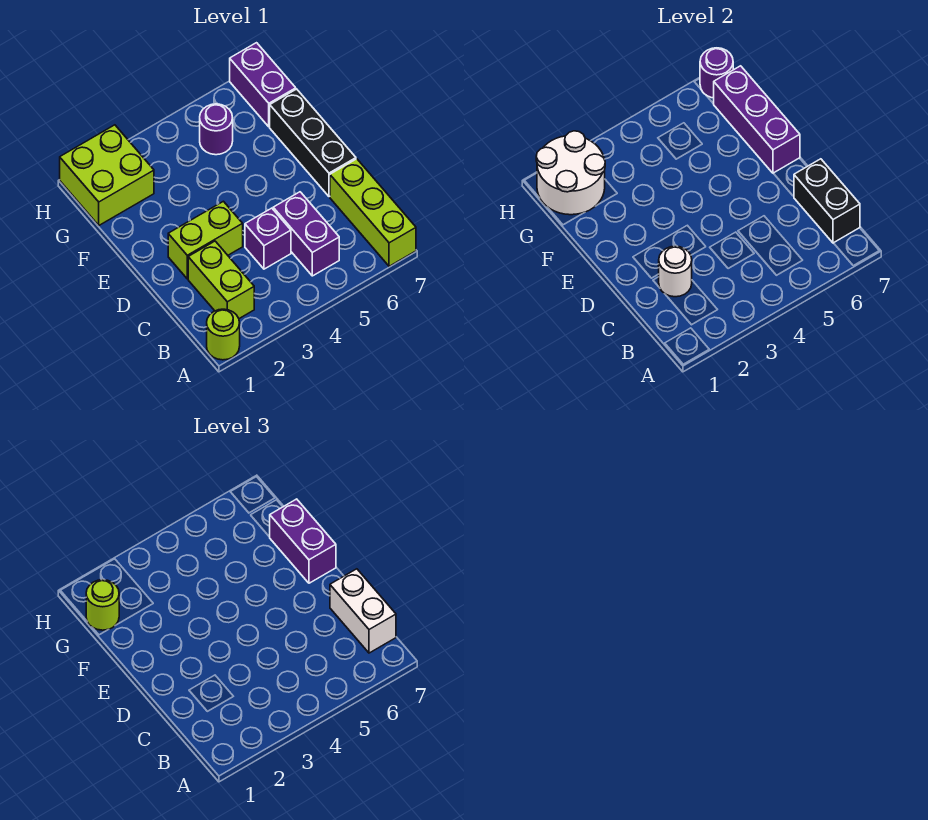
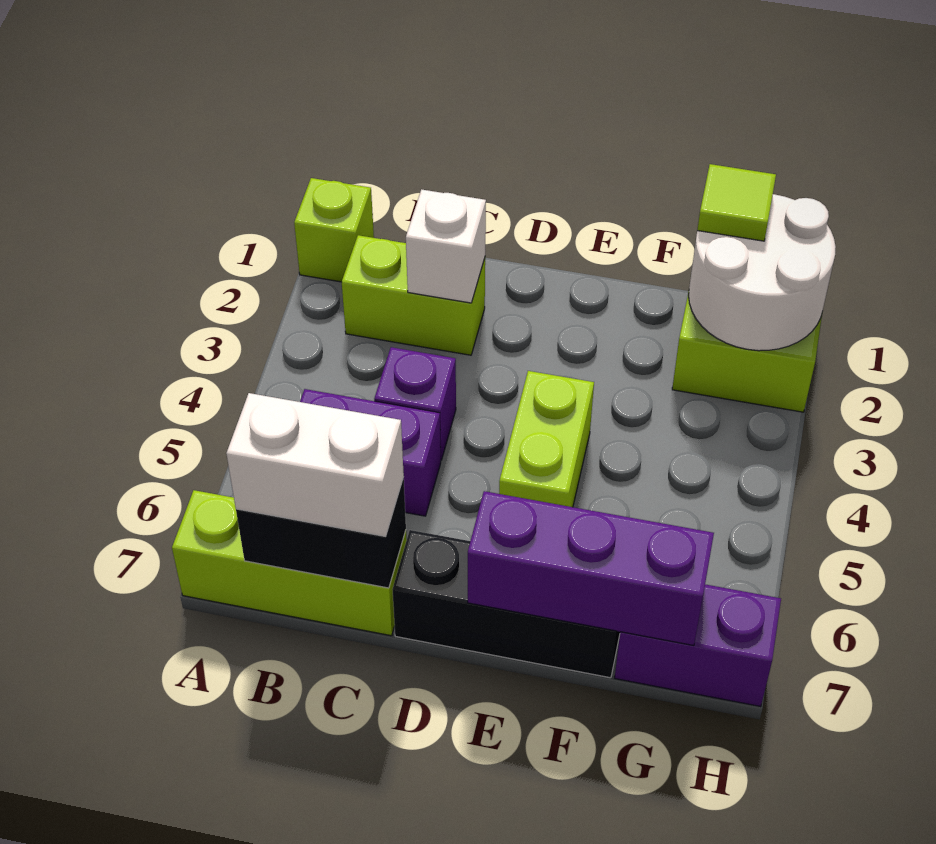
lime round brick A1 level 1 -> lime brick A1 level 1
white round brick C2 level 2 -> white brick C2 level 2
lime brick D2:D3 level 1 -> lime brick E4:E5 level 1
purple brick E7:F7 level 3 -> none
lime round brick G1 level 3 -> lime tile G1 level 3
purple round brick G5 level 1 -> none
purple round brick H7 level 2 -> none

